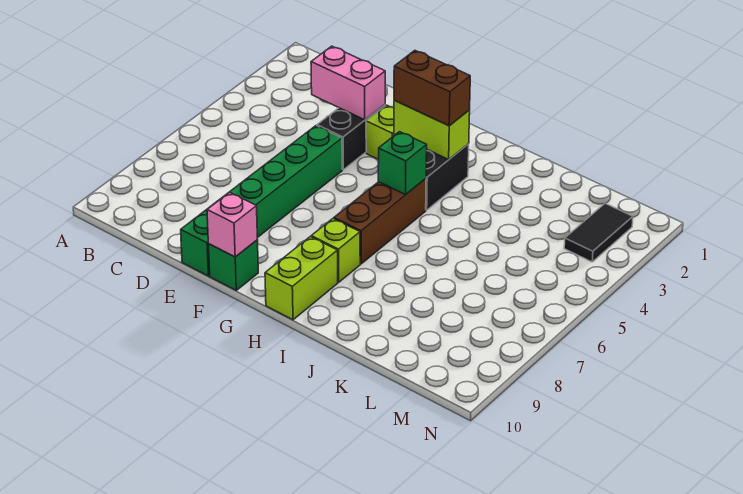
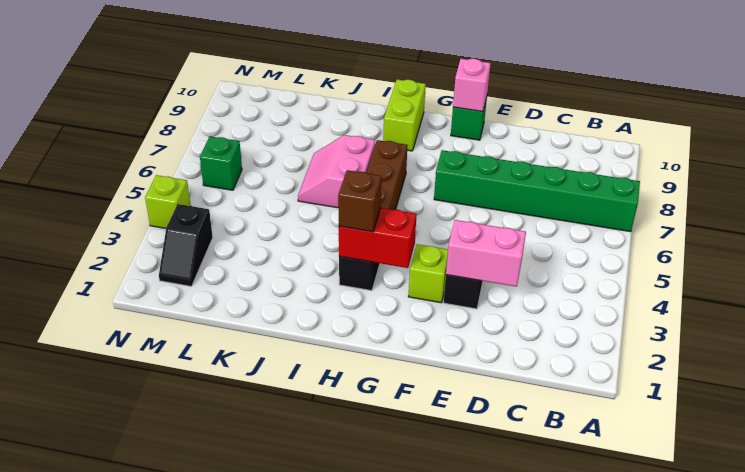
green brick E5:E10 level 1 -> green brick A7:F7 level 1
lime brick G3:H3 level 2 -> red brick G3:H3 level 2
brown brick G3:H3 level 3 -> brown brick H3 level 3
green brick H5 level 2 -> green brick M6 level 1
lime brick H8 level 1 -> lime brick N4 level 1
none -> pink slope I6:J7 level 1 top I
black tile M2:M3 level 1 -> black slope M2:M3 level 1 top 3

